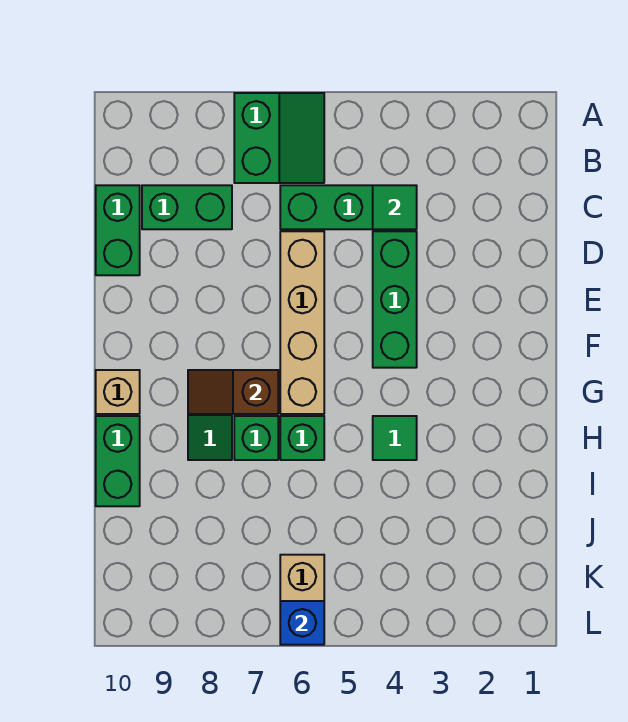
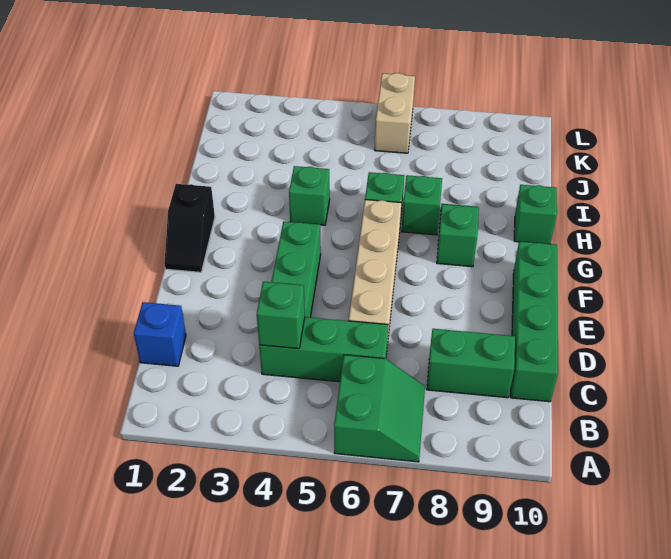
green slope A6:B7 level 1 top 7 -> green slope A6:B7 level 1 top 6
green tile C4 level 2 -> green brick C4 level 2
green brick C10:D10 level 1 -> green brick C10:F10 level 1
none -> black slope F1:G1 level 1 top G
brown slope G7:G8 level 2 top 7 -> none
tan brick G10 level 1 -> none
green tile H4 level 1 -> green brick H4 level 1
green brick H10:I10 level 1 -> green brick H10 level 1
blue brick L6 level 2 -> blue brick C1 level 1

